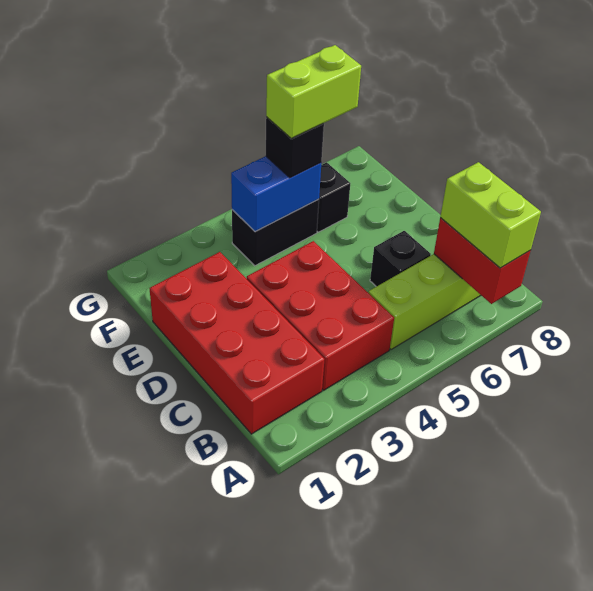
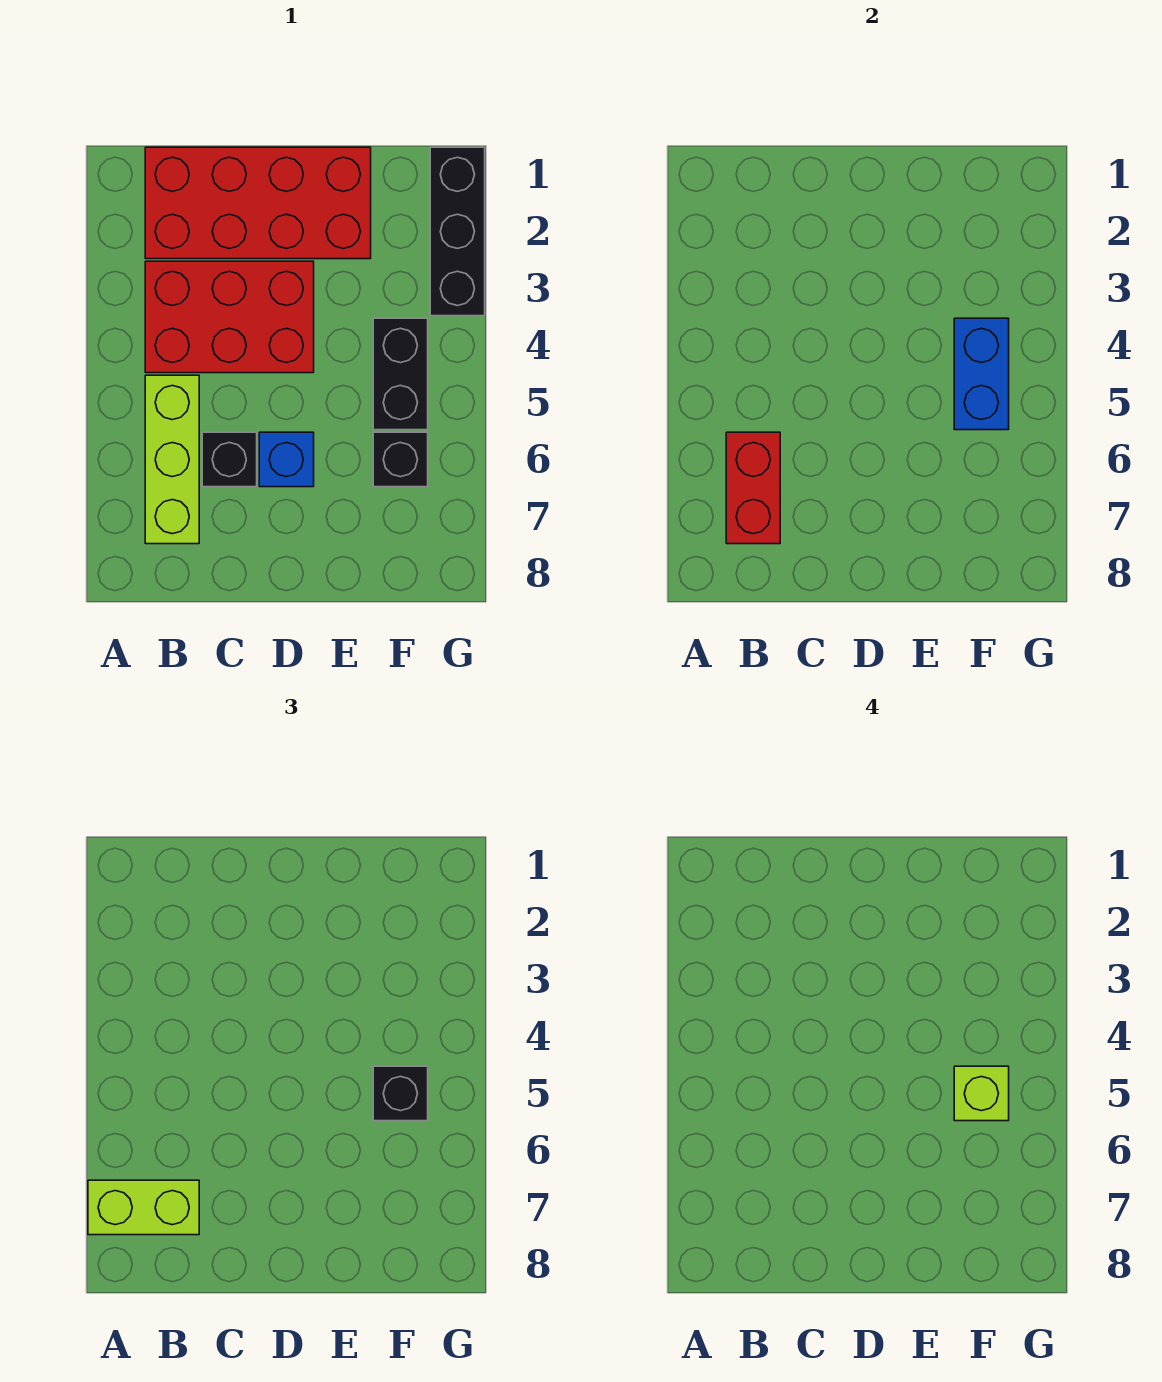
red brick A7:B7 level 2 -> red brick B6:B7 level 2
none -> blue brick D6 level 1
lime brick F5:F6 level 4 -> lime brick F5 level 4
none -> black brick G1:G3 level 1

